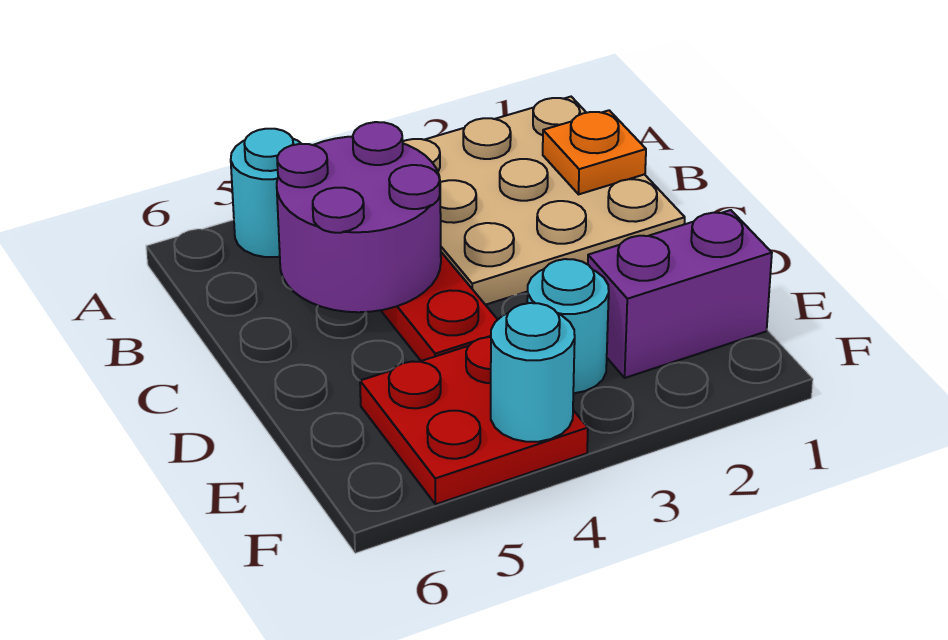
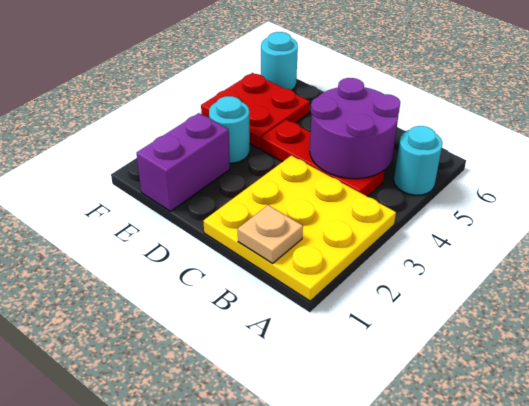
tan plate A1:C3 level 1 -> yellow plate A1:C3 level 1
orange plate B1 level 2 -> tan plate B1 level 2
cyan round brick F4 level 2 -> cyan round brick F6 level 1

